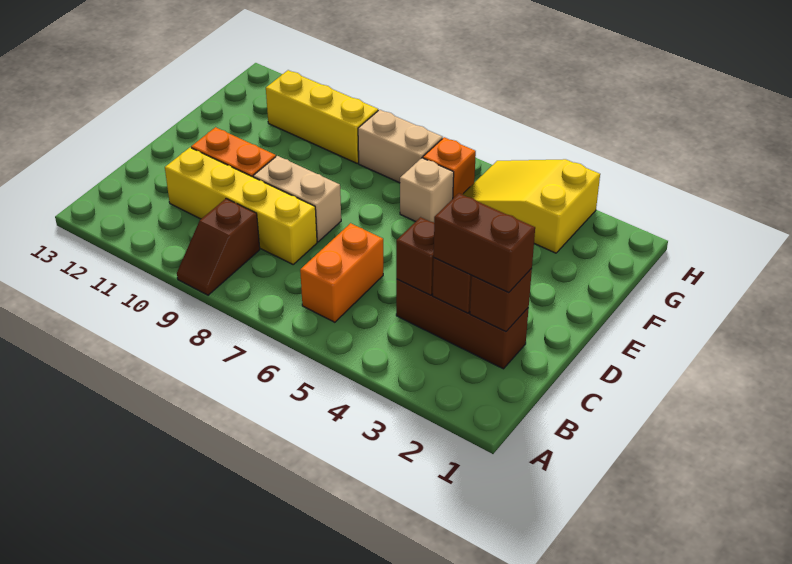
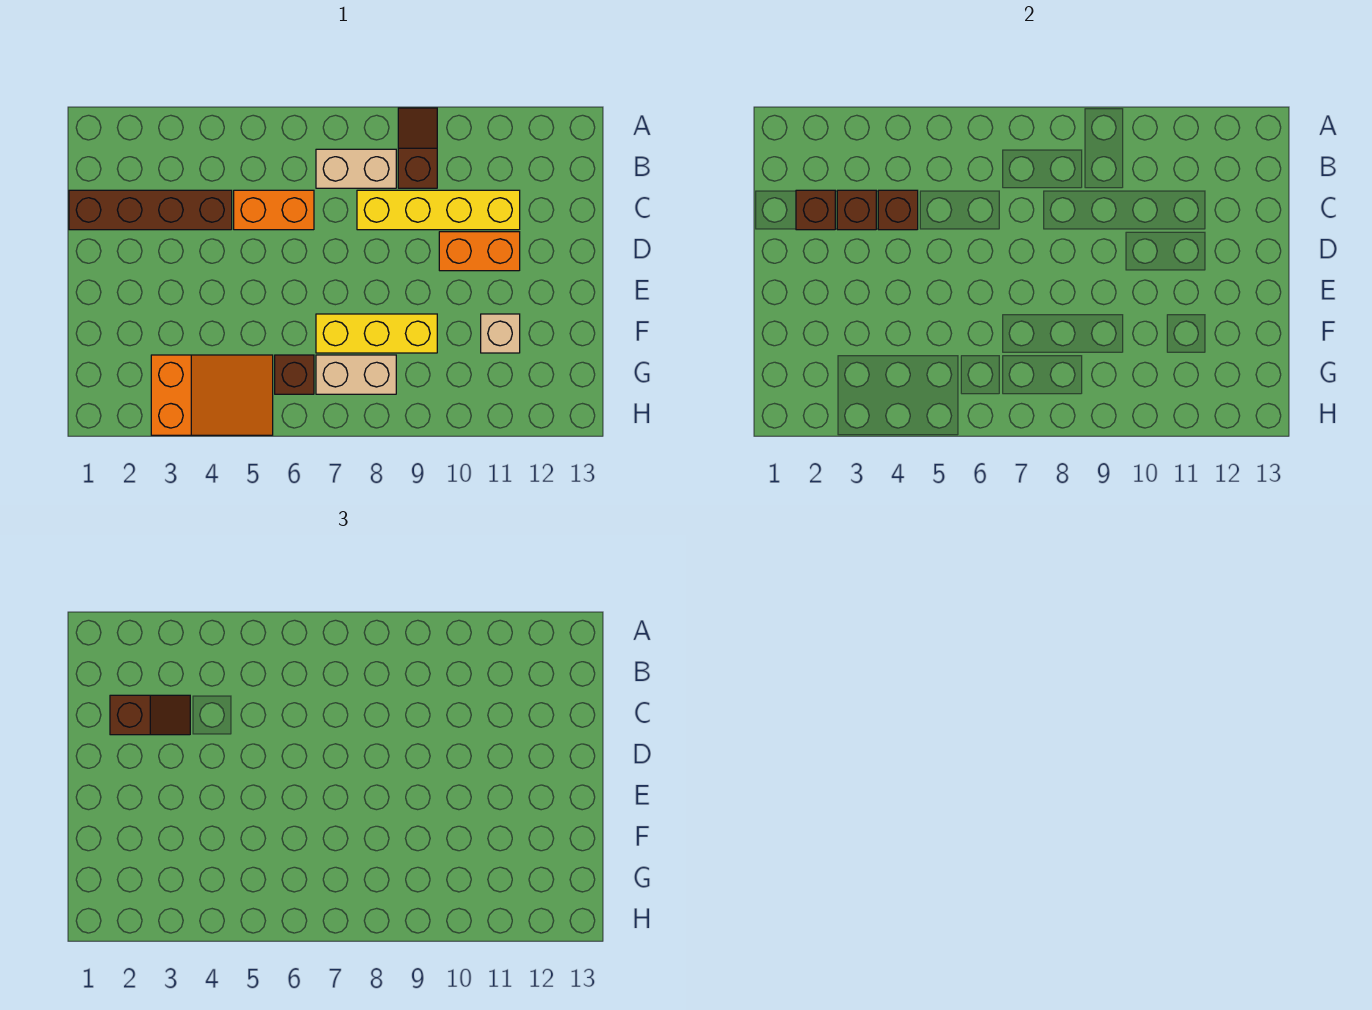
orange brick B6:C6 level 1 -> orange brick C5:C6 level 1
brown brick C2:C4 level 1 -> brown brick C1:C4 level 1
brown brick C2:C3 level 3 -> brown slope C2:C3 level 3 top 2
tan brick D8:D9 level 1 -> tan brick B7:B8 level 1
tan brick F6 level 1 -> tan brick F11 level 1
yellow slope G3:H5 level 1 top 3 -> orange slope G3:H5 level 1 top 3
orange brick G6 level 1 -> brown brick G6 level 1
yellow brick G9:G11 level 1 -> yellow brick F7:F9 level 1

